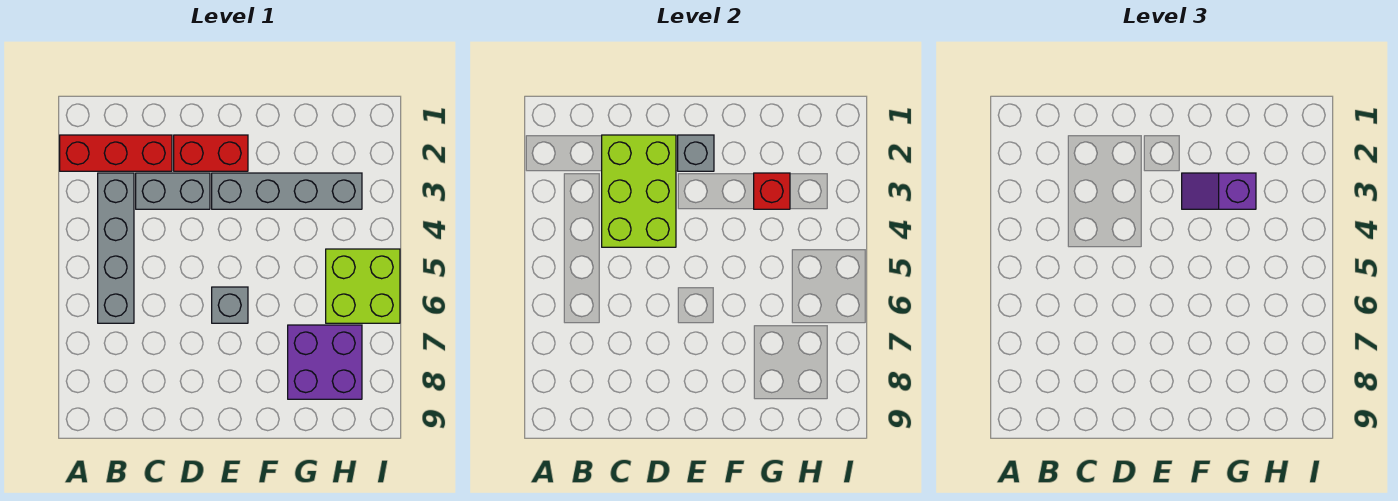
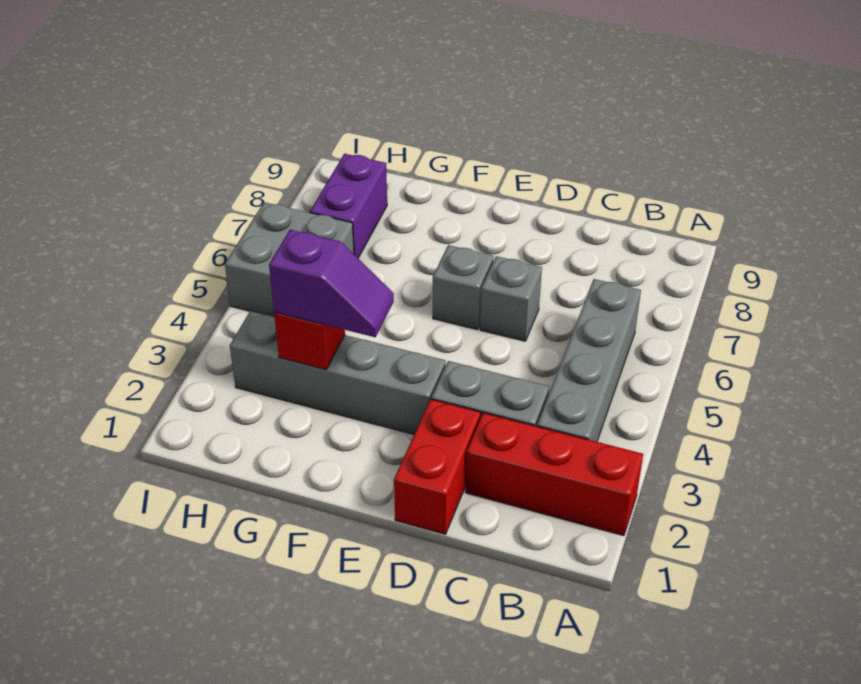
lime brick C2:D4 level 2 -> none
red brick D2:E2 level 1 -> red brick D1:D2 level 1
grey brick E2 level 2 -> grey brick D6 level 1
purple brick G7:H8 level 1 -> purple brick H7:H8 level 1
lime brick H5:I6 level 1 -> grey brick H5:I6 level 1

